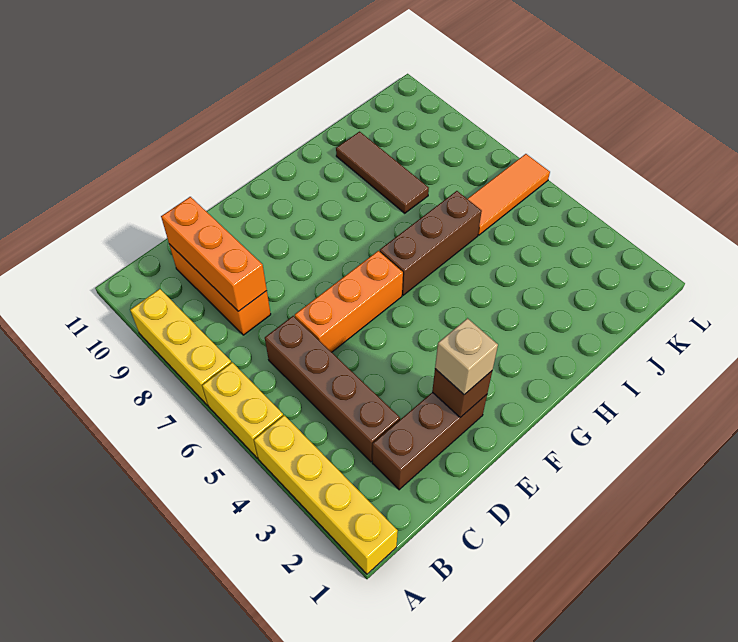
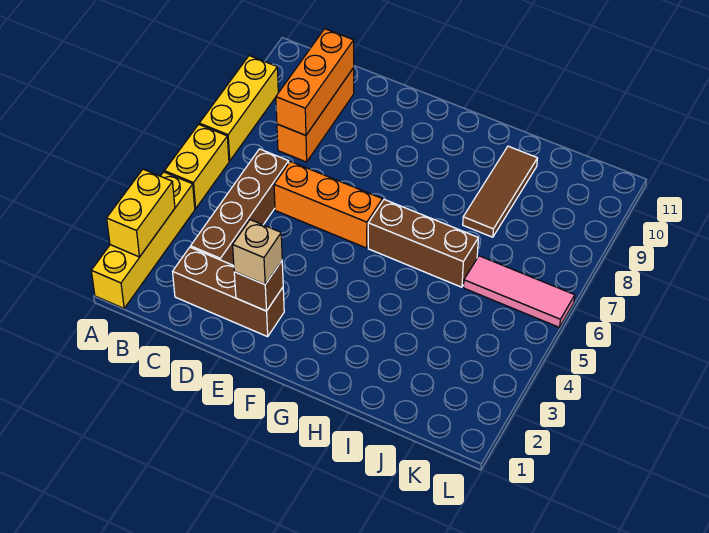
none -> yellow brick A2:A3 level 2
orange tile J6:L6 level 1 -> pink tile J6:L6 level 1

